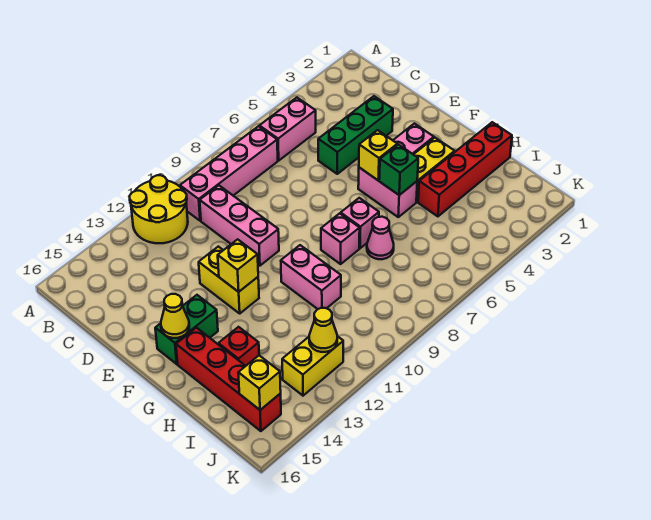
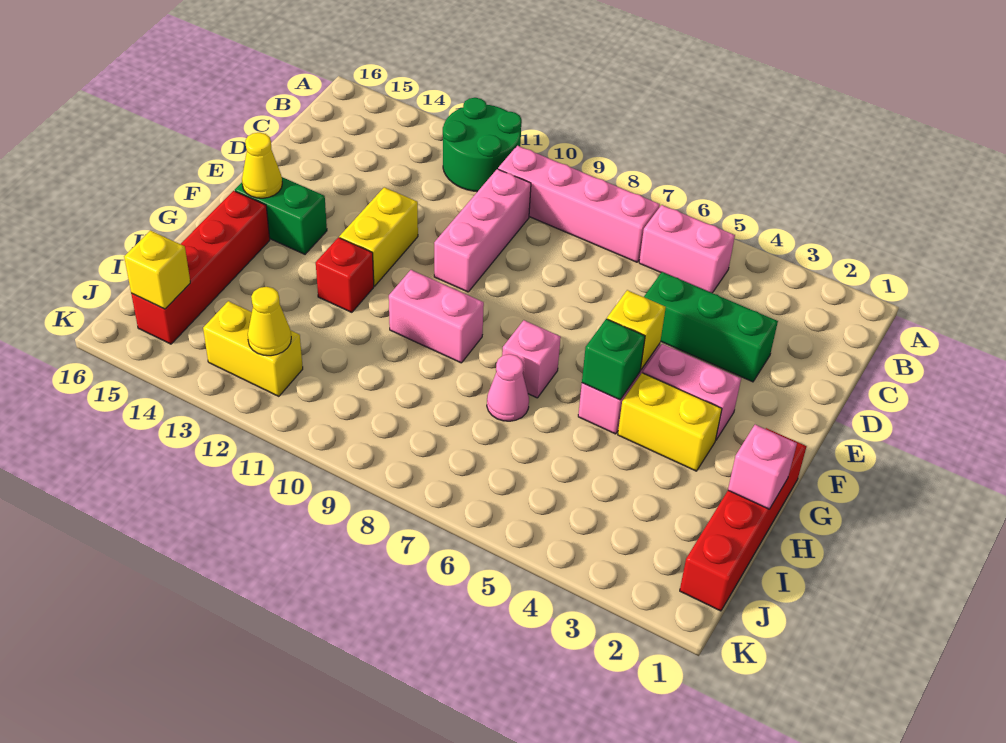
yellow round brick A11:B12 level 1 -> green round brick A11:B12 level 1
yellow brick F12 level 2 -> none
pink brick G8 level 1 -> pink brick H1 level 2
pink brick G10:H10 level 1 -> pink brick G9:G10 level 1
red brick H1:H4 level 1 -> red brick G1:J1 level 1
red brick H14 level 1 -> red brick G12 level 1

